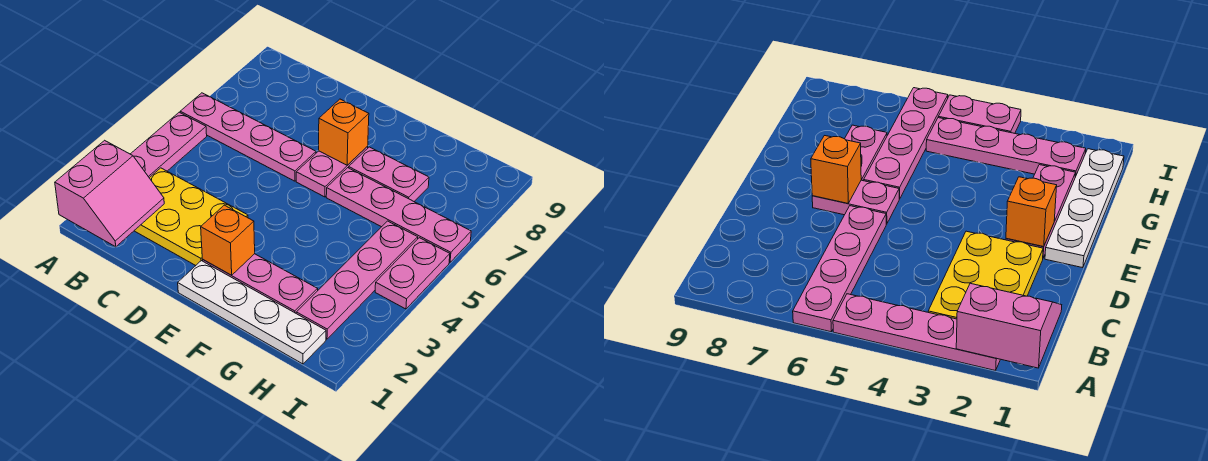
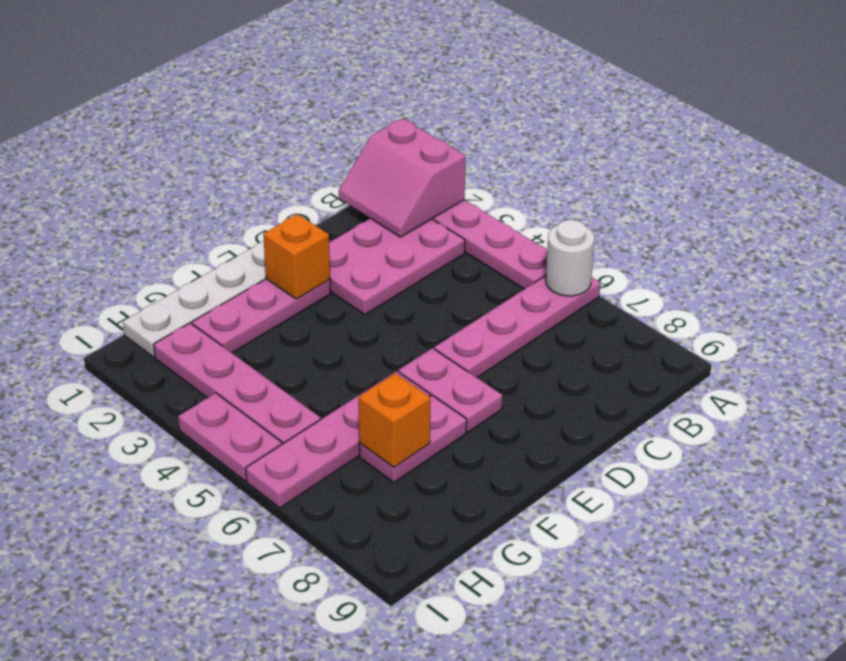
none -> white round brick A6 level 2
yellow plate B2:D3 level 1 -> pink plate B2:D3 level 1
orange brick E7 level 2 -> orange brick G7 level 2

